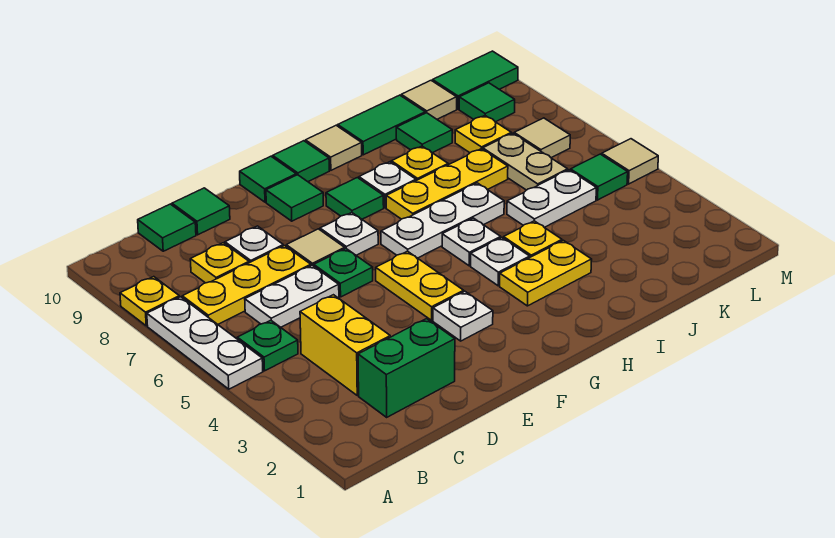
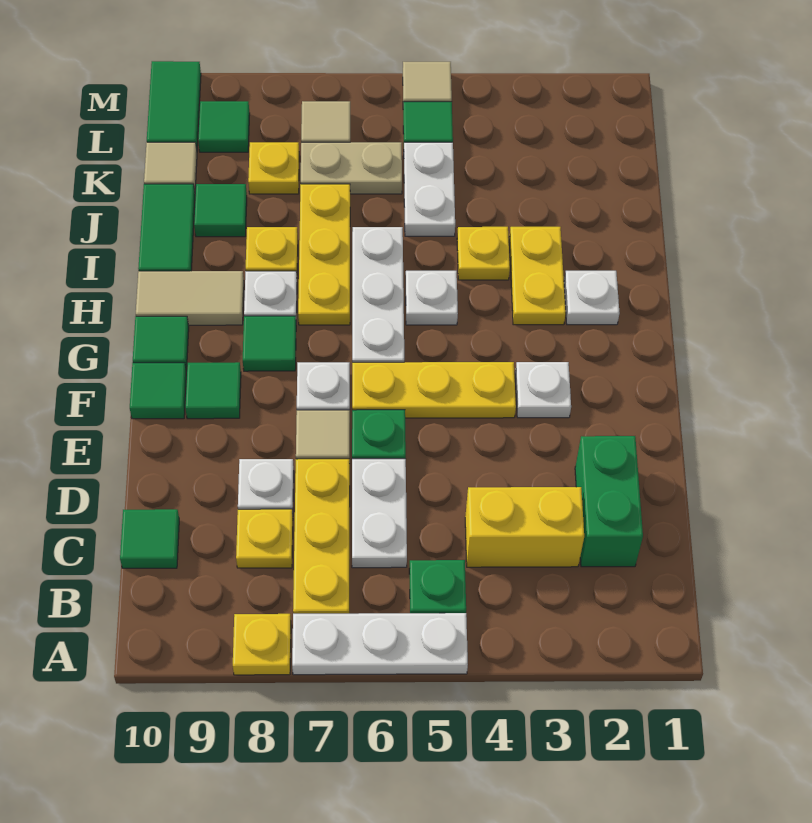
green tile D10 level 1 -> none
yellow plate F4:F5 level 1 -> yellow plate F4:F6 level 1
white plate H4 level 1 -> white plate H2 level 1
tan tile H10 level 1 -> tan tile H9:H10 level 1

